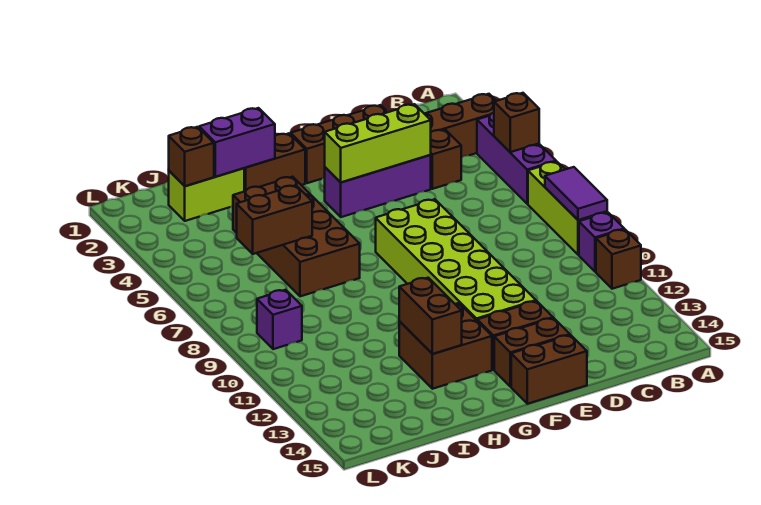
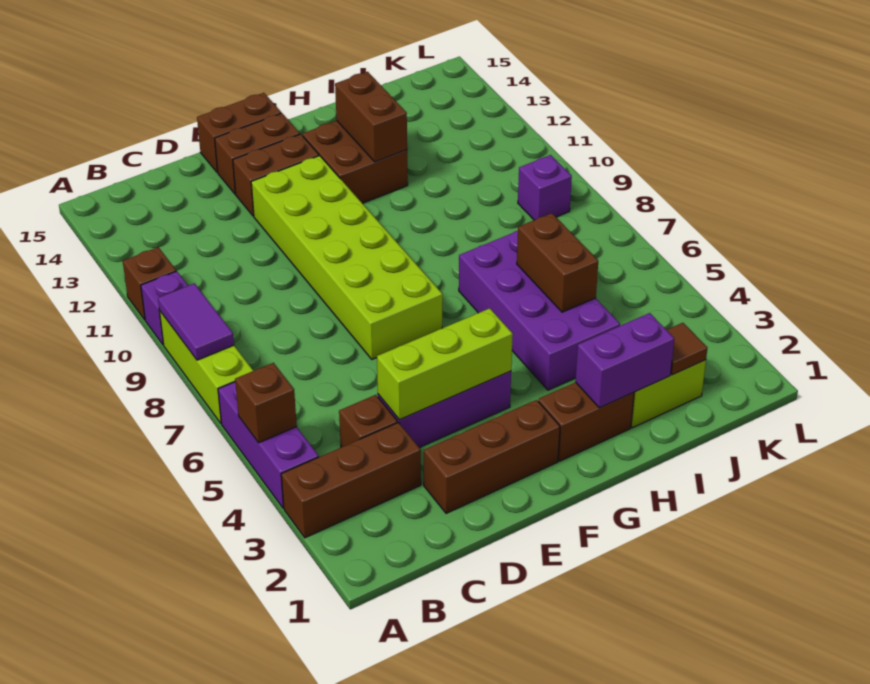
brown brick H4:I7 level 1 -> purple brick H4:I7 level 1
brown brick I6:J6 level 2 -> brown brick I5:I6 level 2
brown brick J2 level 2 -> brown tile J2 level 2

